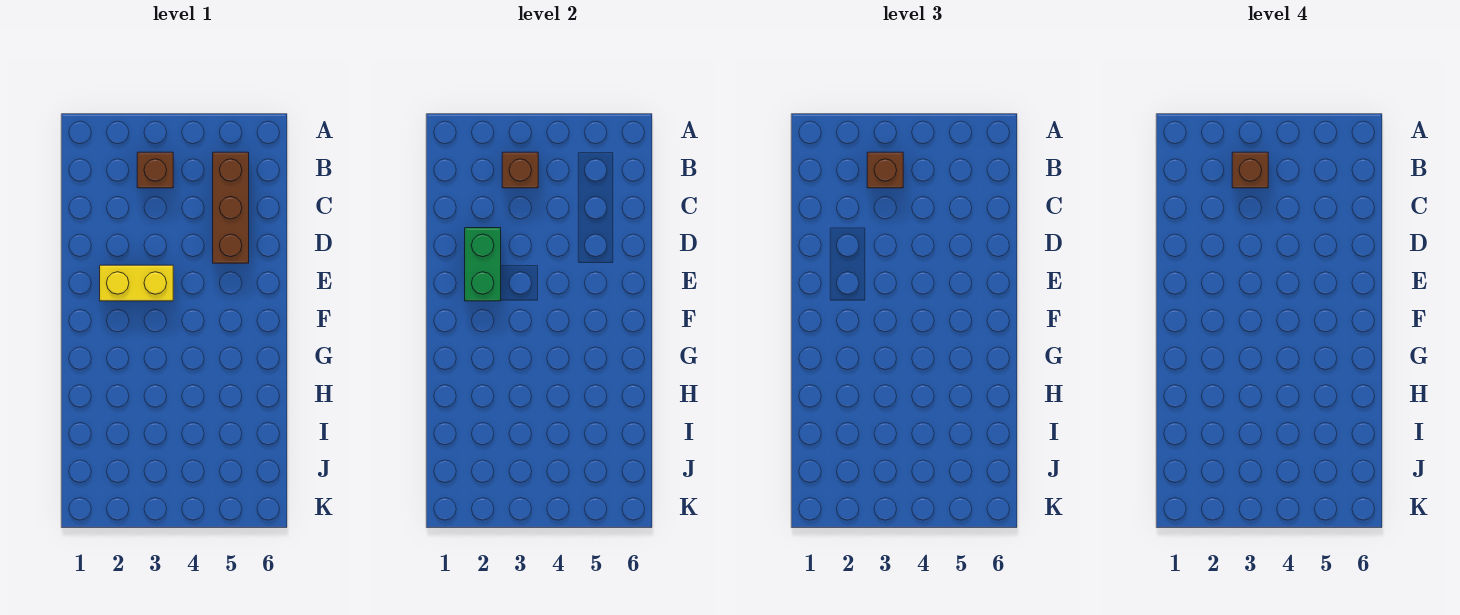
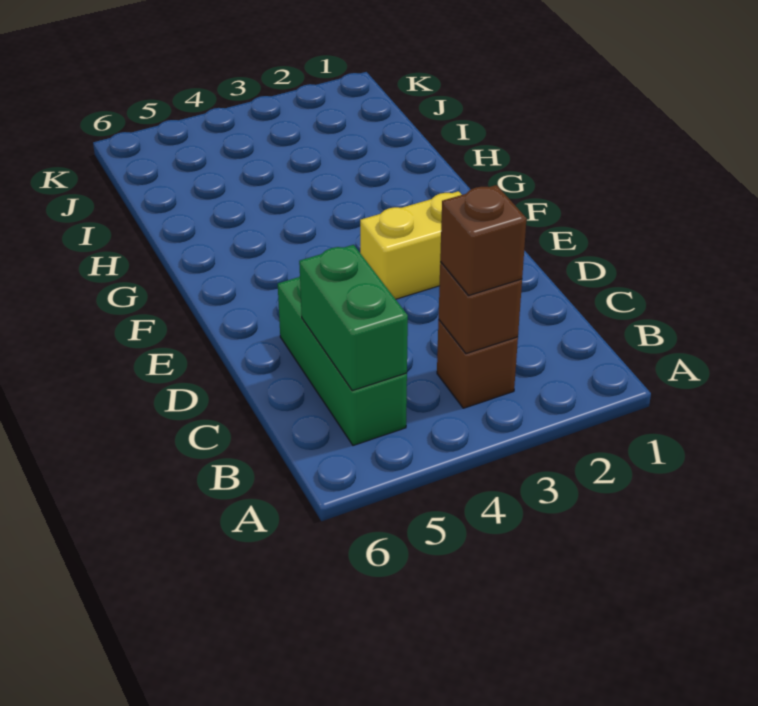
brown brick B3 level 4 -> none
brown brick B5:D5 level 1 -> green brick B5:D5 level 1
green brick D2:E2 level 2 -> green brick B5:C5 level 2

